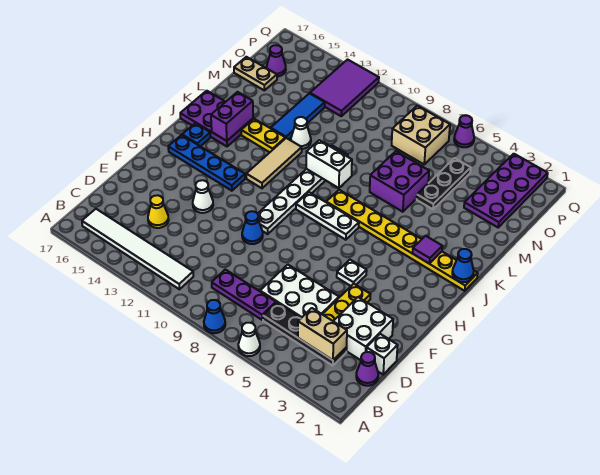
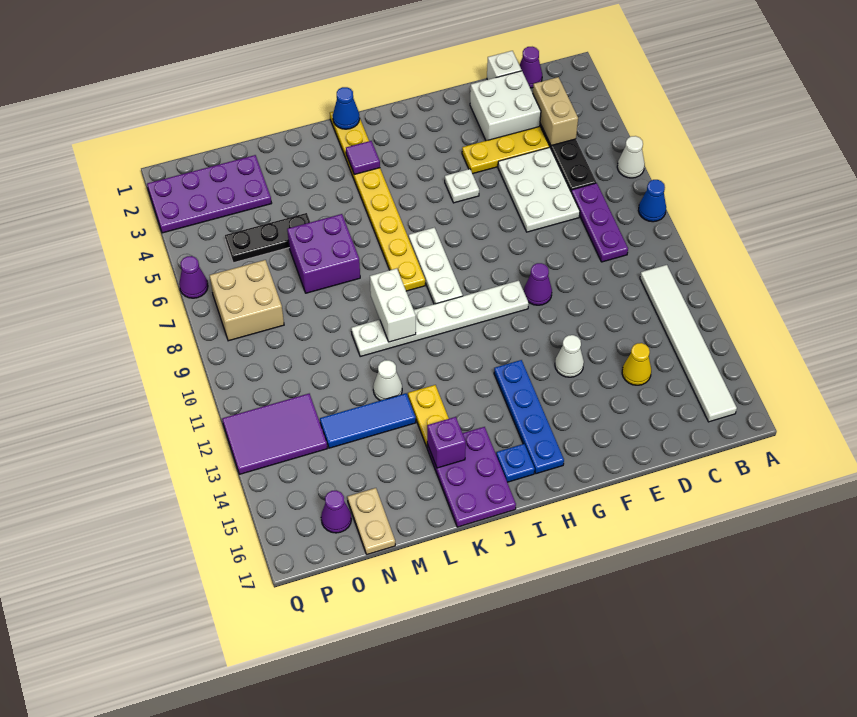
blue cone F10 level 1 -> purple cone F10 level 1
tan tile I12:K12 level 1 -> none
purple brick J15:K15 level 2 -> purple brick K15 level 2

